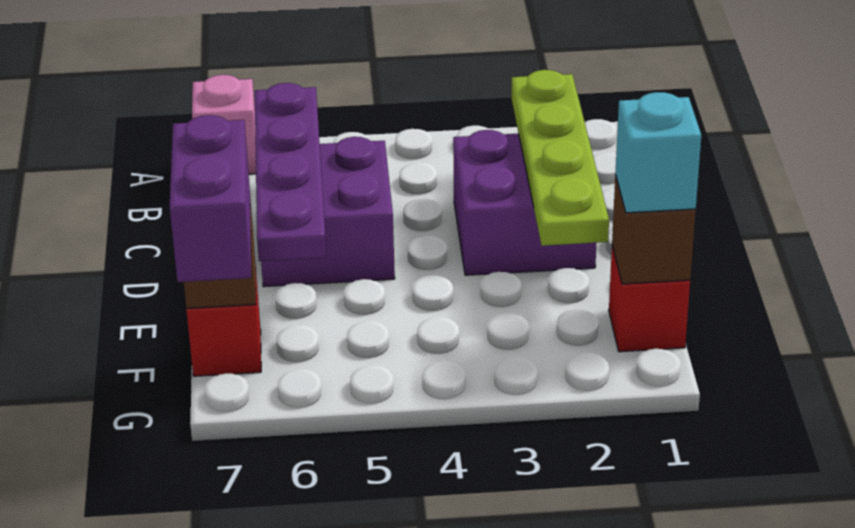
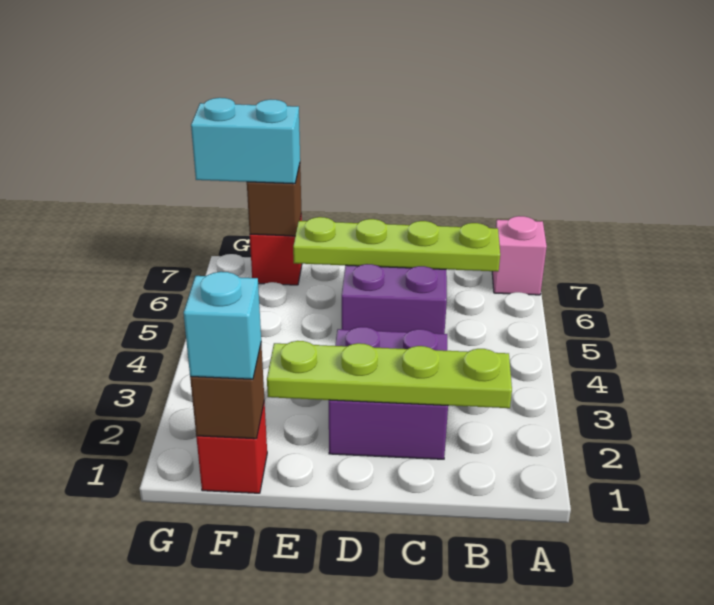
purple plate B6:E6 level 2 -> lime plate B6:E6 level 2
purple brick F7:G7 level 3 -> cyan brick F7:G7 level 3

